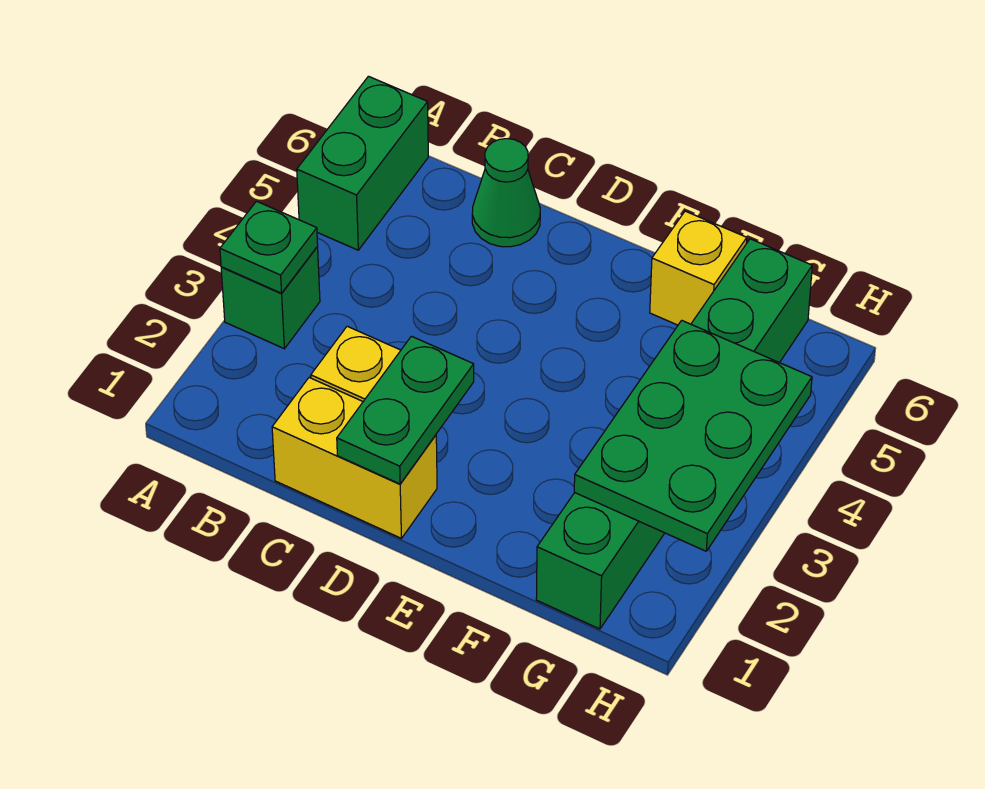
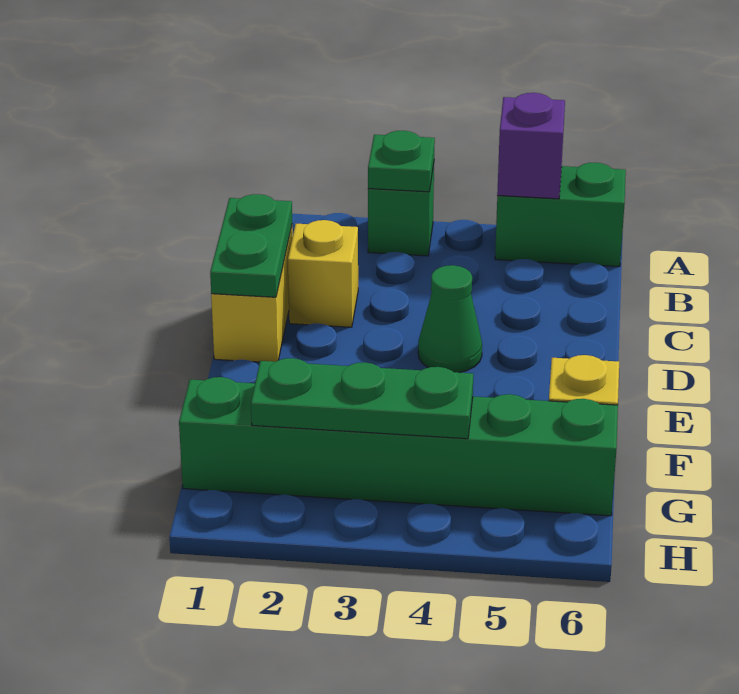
none -> purple brick A5 level 2
green cone C6 level 1 -> green cone D4 level 1
green plate D1:D2 level 2 -> green plate C1:D1 level 2
green plate G2:H4 level 2 -> green plate G2:G4 level 2

